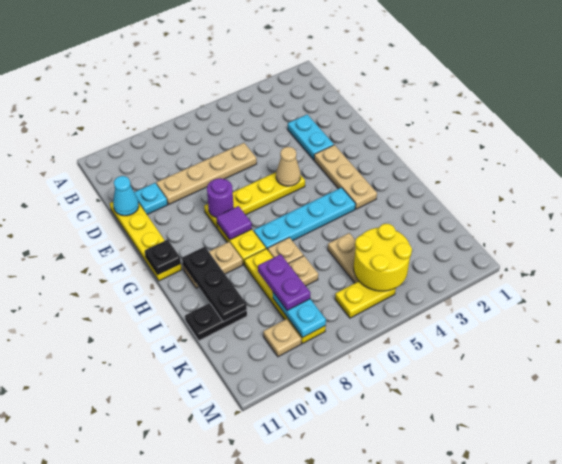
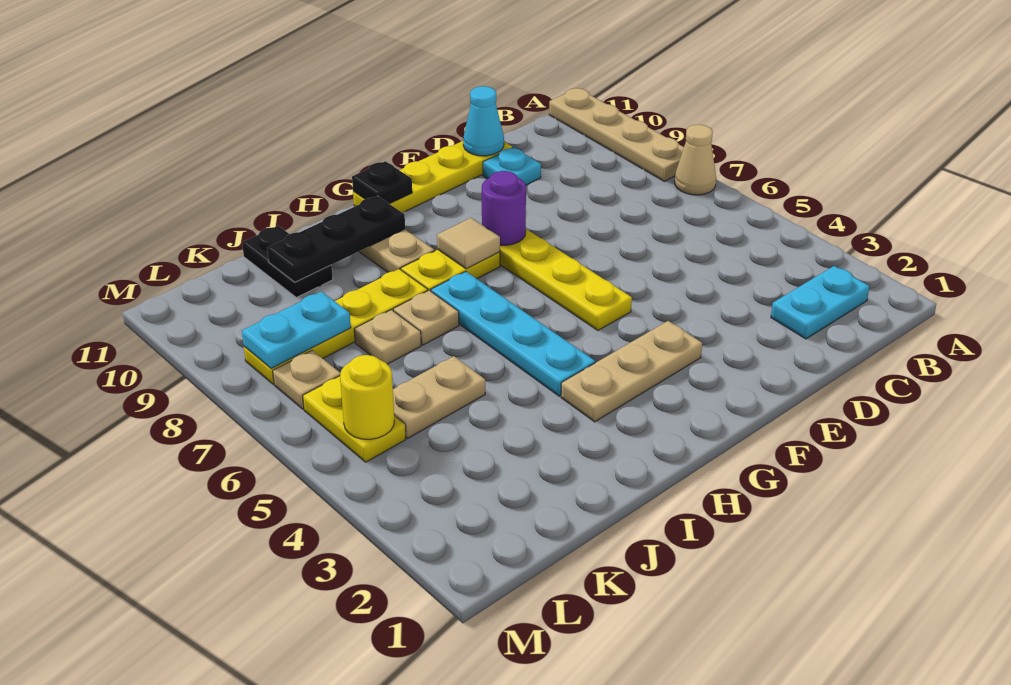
cyan plate D3:E3 level 1 -> cyan plate B2:C2 level 1
tan plate D6:D9 level 1 -> tan plate A8:A11 level 1
tan cone F5 level 2 -> tan cone A7 level 1
purple tile G8 level 2 -> tan tile G8 level 2
purple plate J8:K8 level 3 -> none
yellow round brick K4:L5 level 2 -> yellow round brick L5 level 2
tan plate L9 level 1 -> tan plate L7 level 1

